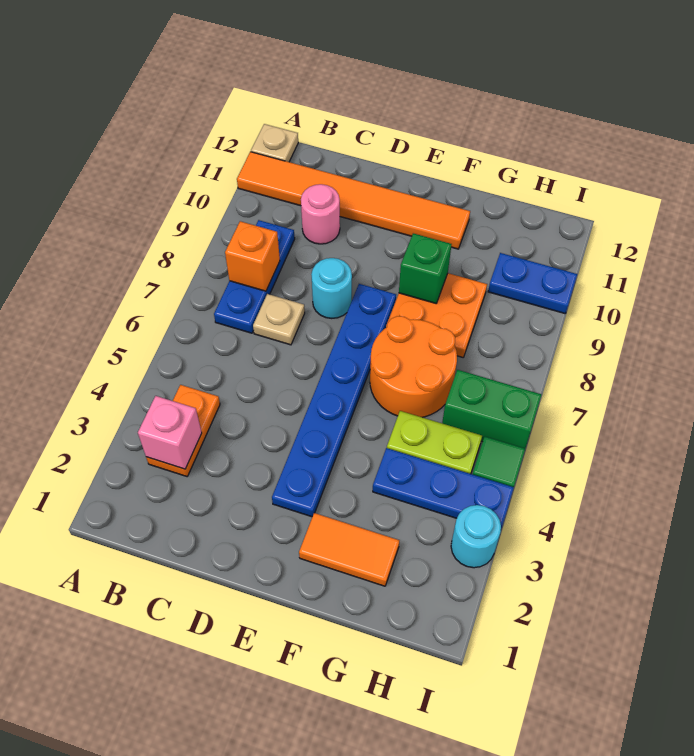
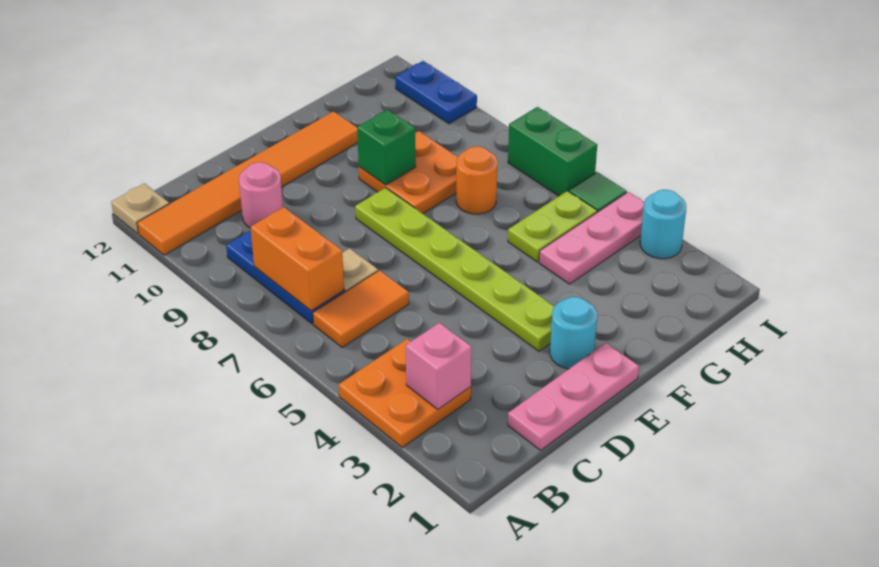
orange plate B3:B4 level 1 -> orange plate A3:B4 level 1
orange brick B8 level 2 -> orange brick B7:B8 level 2
none -> pink plate C1:E1 level 1
cyan round brick D8 level 1 -> cyan round brick E2 level 1
blue plate E3:E8 level 1 -> lime plate E3:E8 level 1
orange tile F2:G2 level 1 -> orange tile B6:C6 level 1
orange round brick F6:G7 level 1 -> orange round brick G7 level 1
blue plate G4:I4 level 1 -> pink plate G4:I4 level 1
green brick H6:I6 level 1 -> green brick I6:I7 level 1
blue plate H10:I10 level 1 -> blue plate I10:I11 level 1

